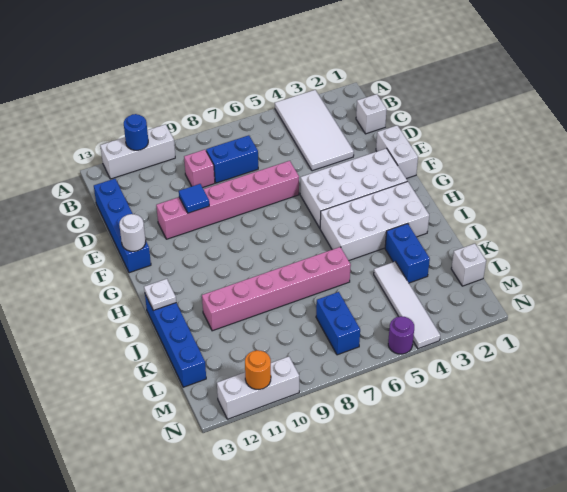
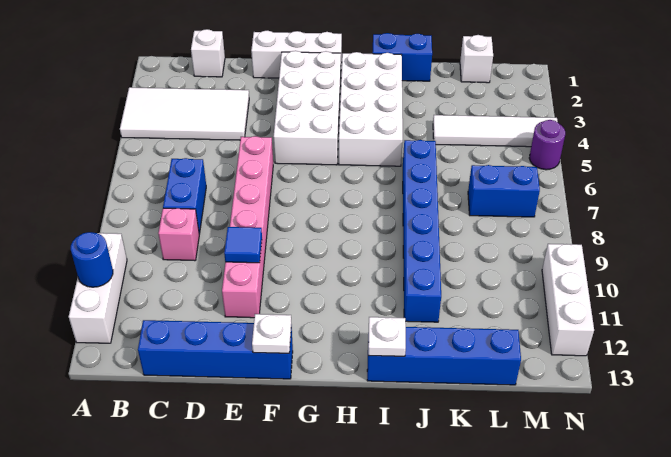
white brick E1:F1 level 1 -> white brick E1:G1 level 1
white round brick F13 level 2 -> white plate F13 level 2
blue brick J3:K3 level 1 -> blue brick I1:J1 level 1
pink brick J6:J11 level 1 -> blue brick J6:J11 level 1
orange round brick N11 level 2 -> none

